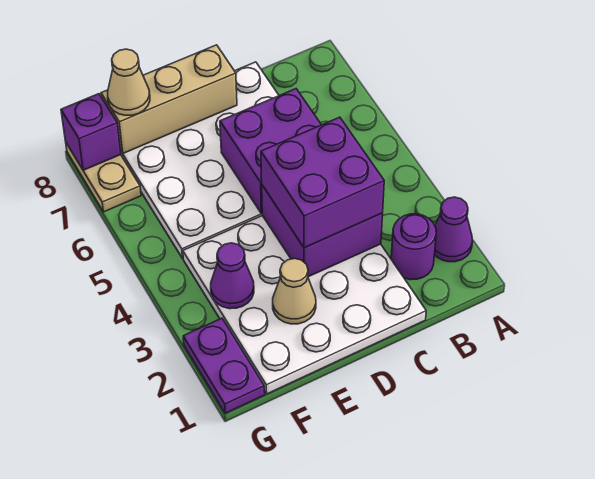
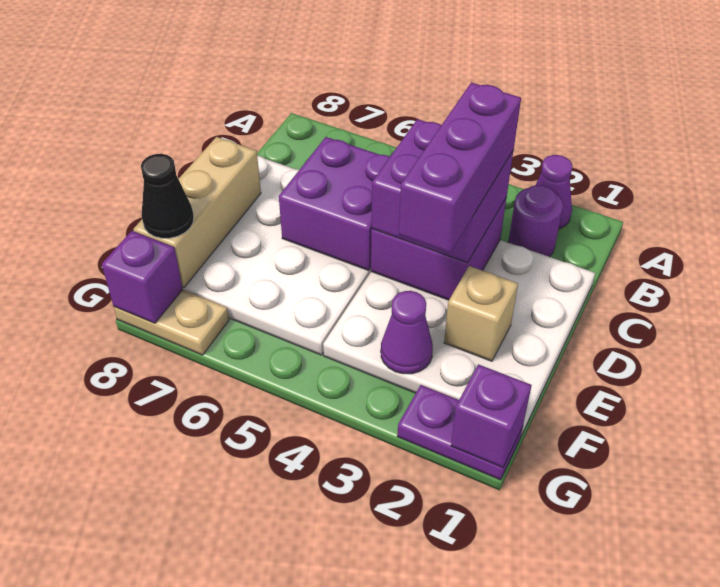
none -> purple brick C3:E3 level 4
tan cone E2 level 2 -> tan brick E2 level 2
tan cone F8 level 3 -> black cone F8 level 3
none -> purple brick G1 level 2

